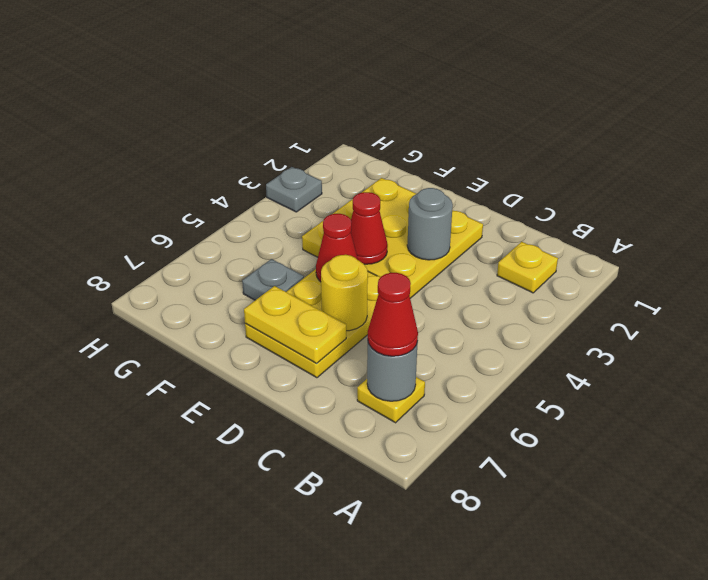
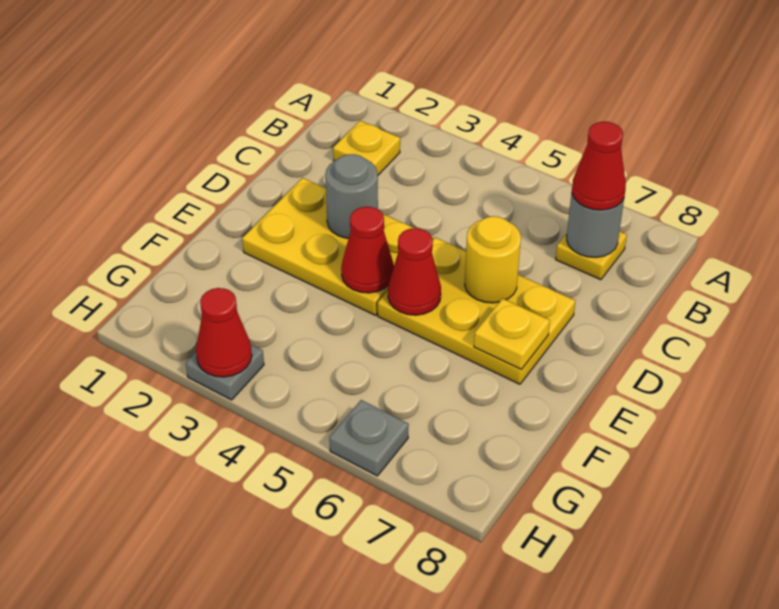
yellow plate D2:F4 level 1 -> yellow plate D2:E4 level 1
yellow plate D7:E7 level 2 -> yellow plate E7 level 2
grey plate F6 level 1 -> grey plate H6 level 1
none -> red cone H3 level 2

